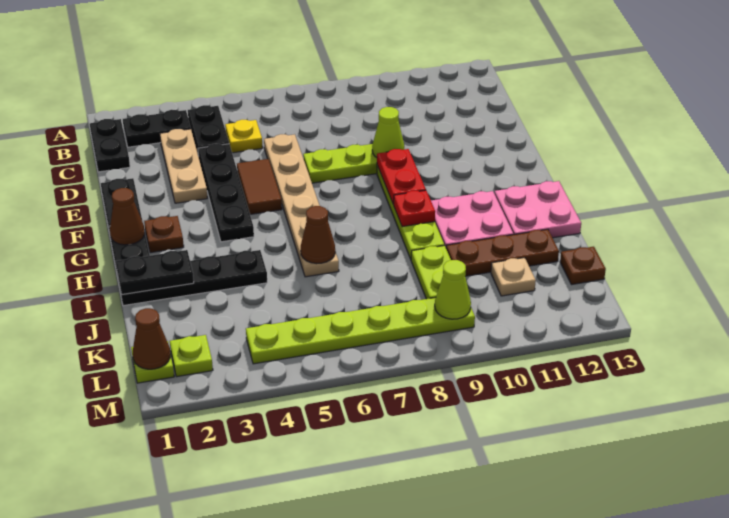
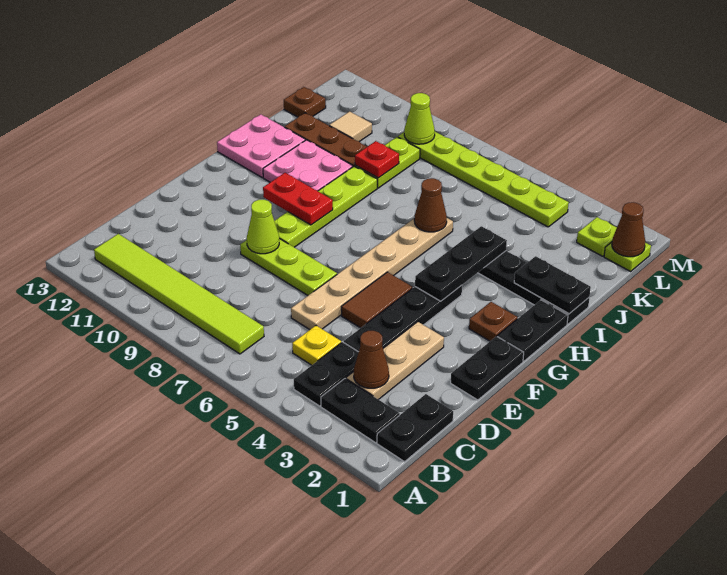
none -> lime tile B7:B12 level 1
red plate F9:G9 level 2 -> red plate G9:G10 level 2
brown cone G1 level 2 -> brown cone C3 level 2
none -> black plate G4:I4 level 2
red plate H9 level 2 -> red plate J9 level 2
tan plate K11 level 1 -> tan tile K11 level 1

